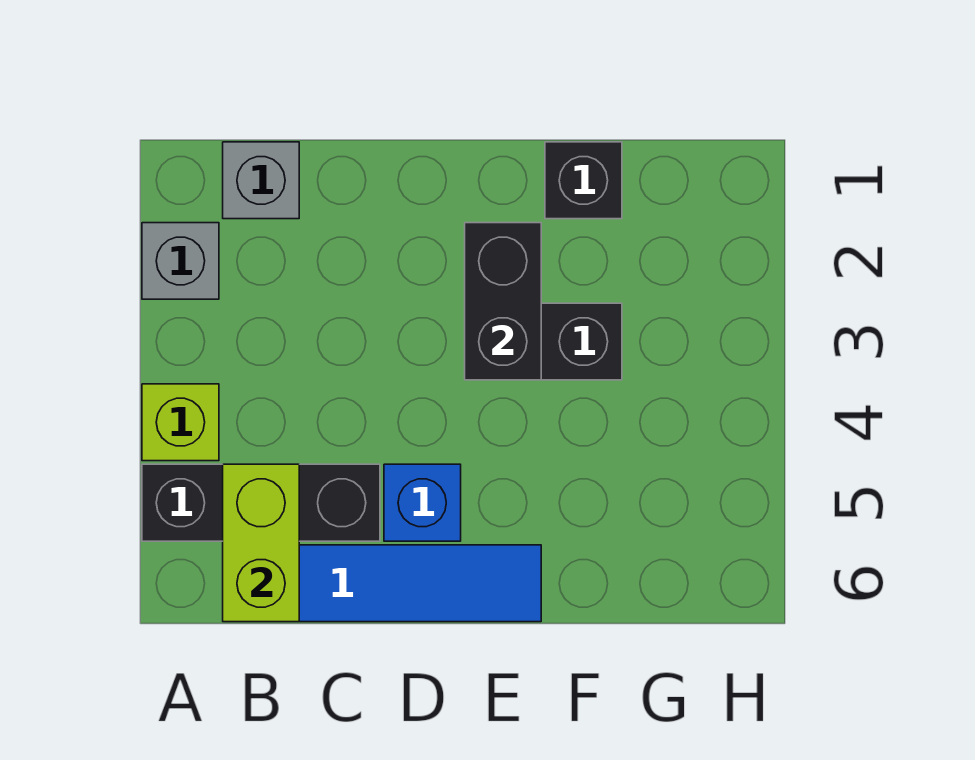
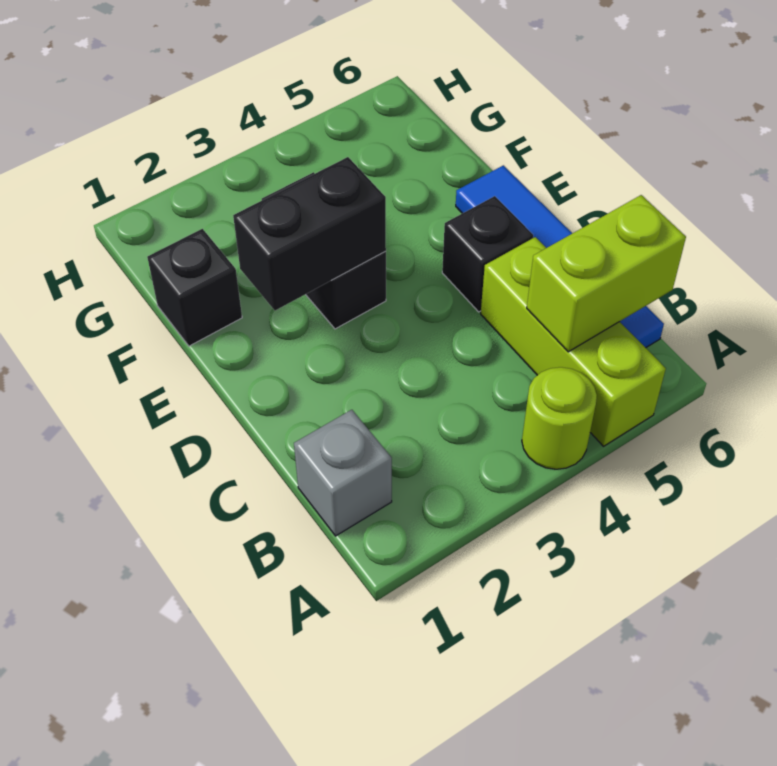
grey brick A2 level 1 -> none
lime brick A4 level 1 -> lime round brick A4 level 1
black brick A5:C5 level 1 -> lime brick A5:C5 level 1
blue brick D5 level 1 -> black brick D5 level 1

